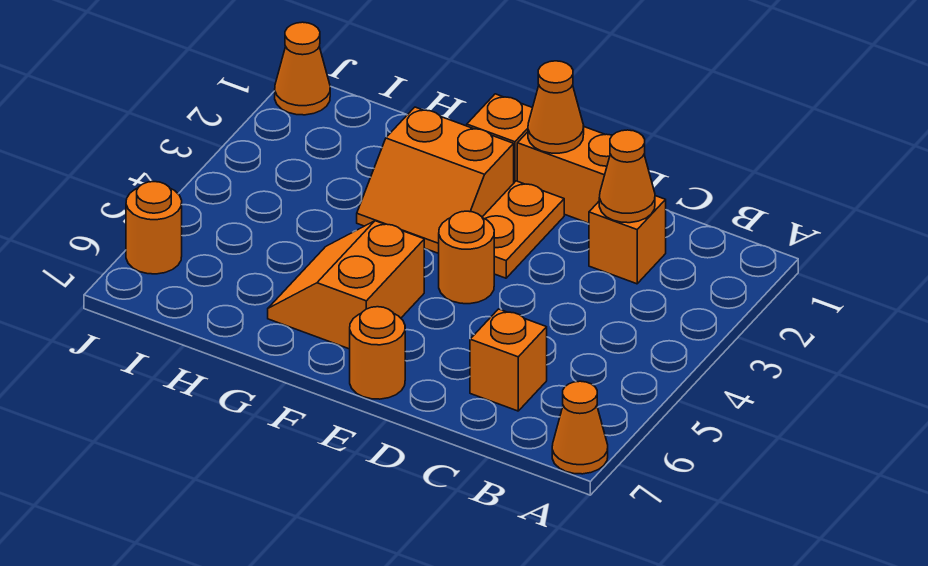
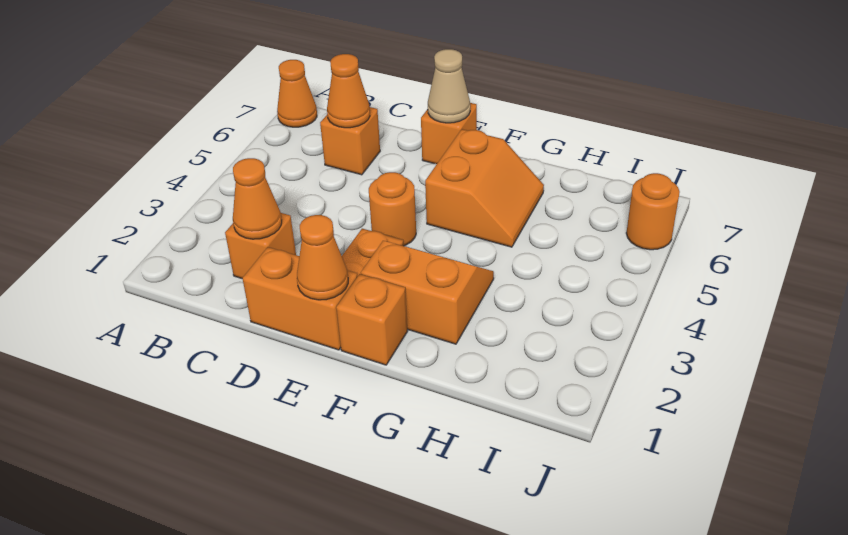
orange round brick E7 level 1 -> orange brick E7 level 1
none -> tan cone E7 level 2
orange cone J1 level 1 -> orange cone C6 level 2

